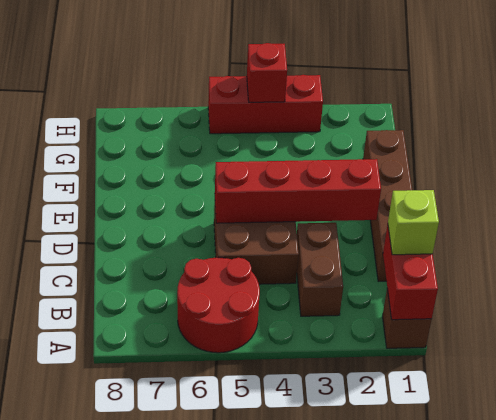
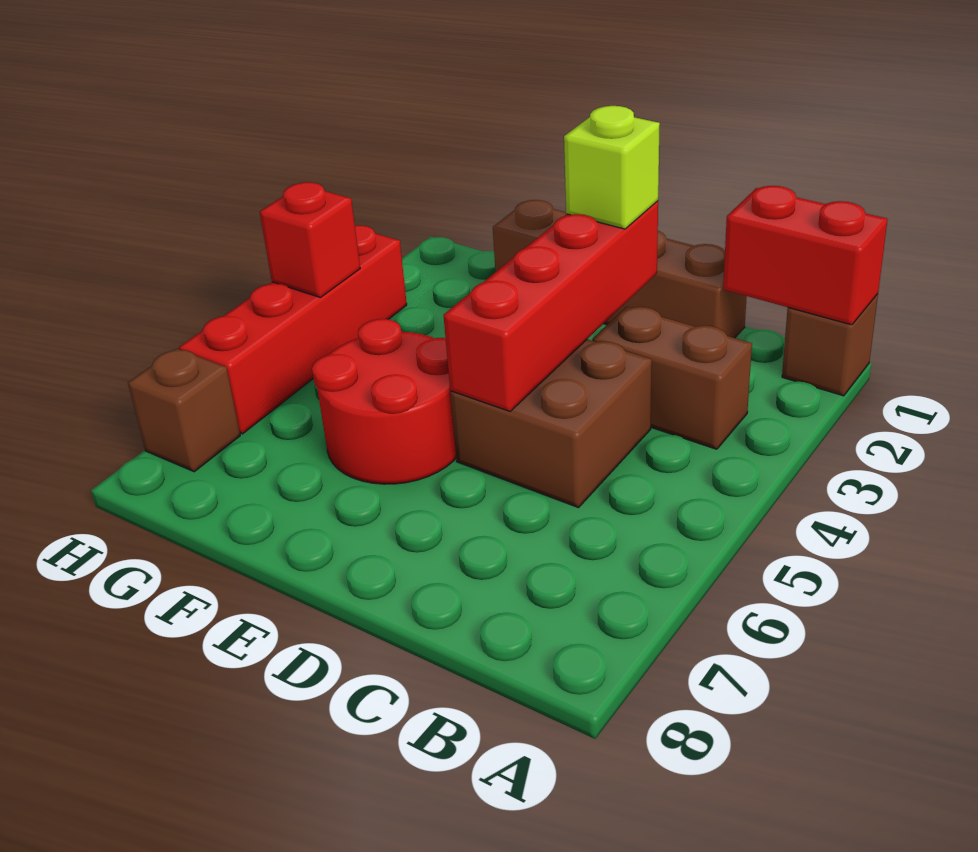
red round brick A5:B6 level 1 -> red round brick E5:F6 level 1
lime brick B1 level 3 -> lime brick D2 level 3
red brick H3:H5 level 1 -> red brick H3:H6 level 1
none -> brown brick H7 level 1

